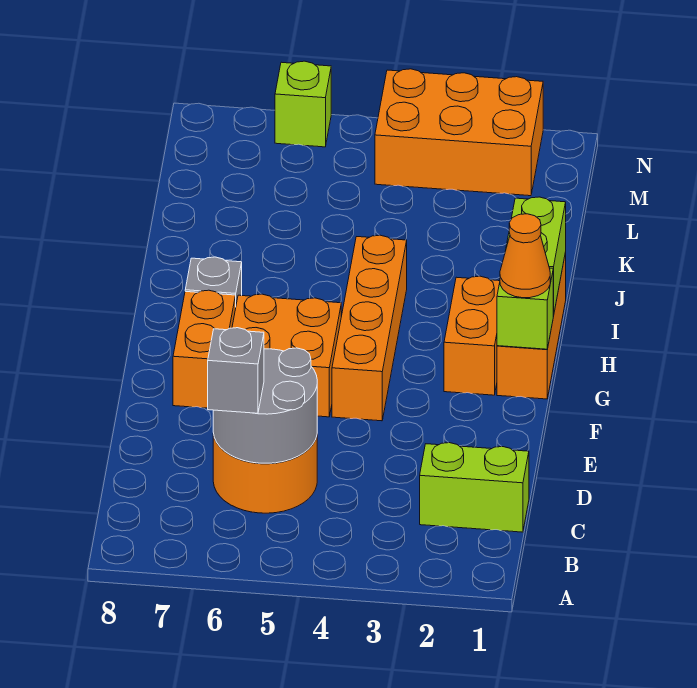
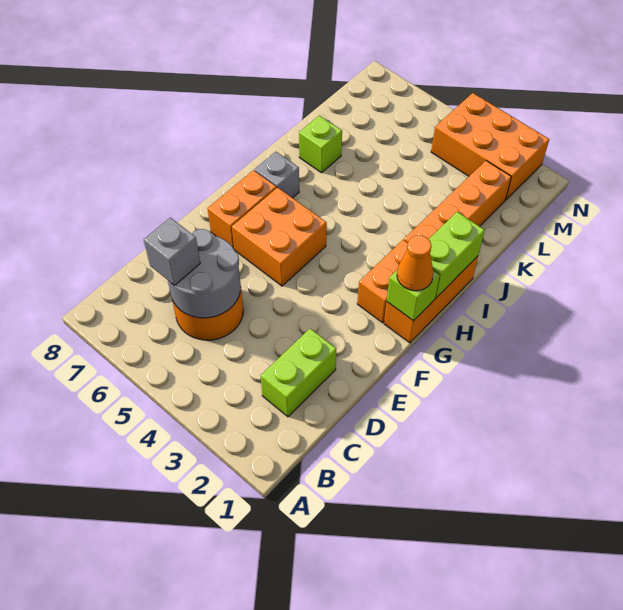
lime brick C1:C2 level 1 -> lime brick C2:D2 level 1
orange brick F4:I4 level 1 -> orange brick I2:L2 level 1
lime brick N6 level 1 -> lime brick J7 level 1

